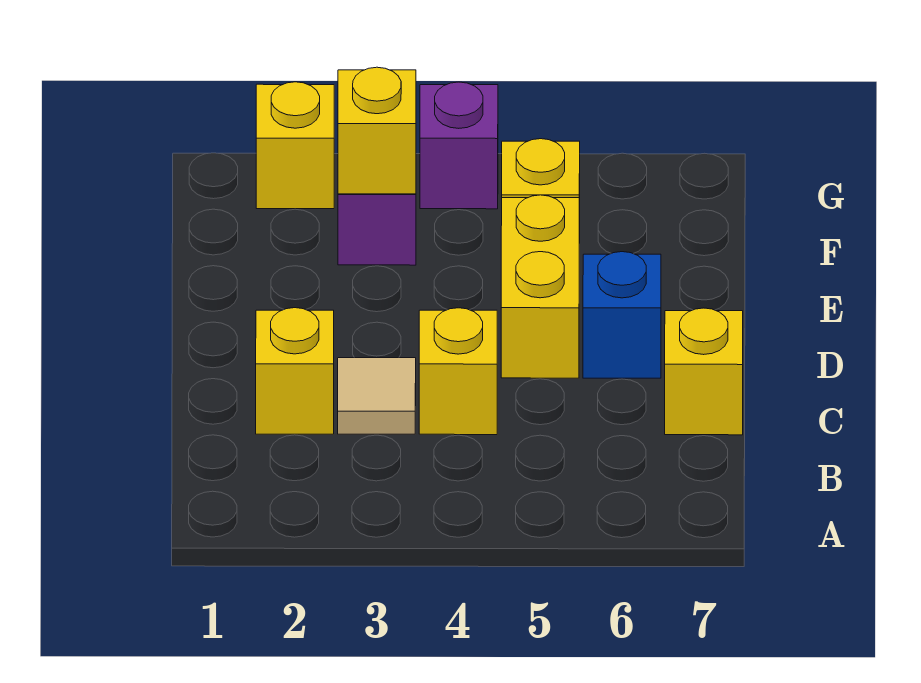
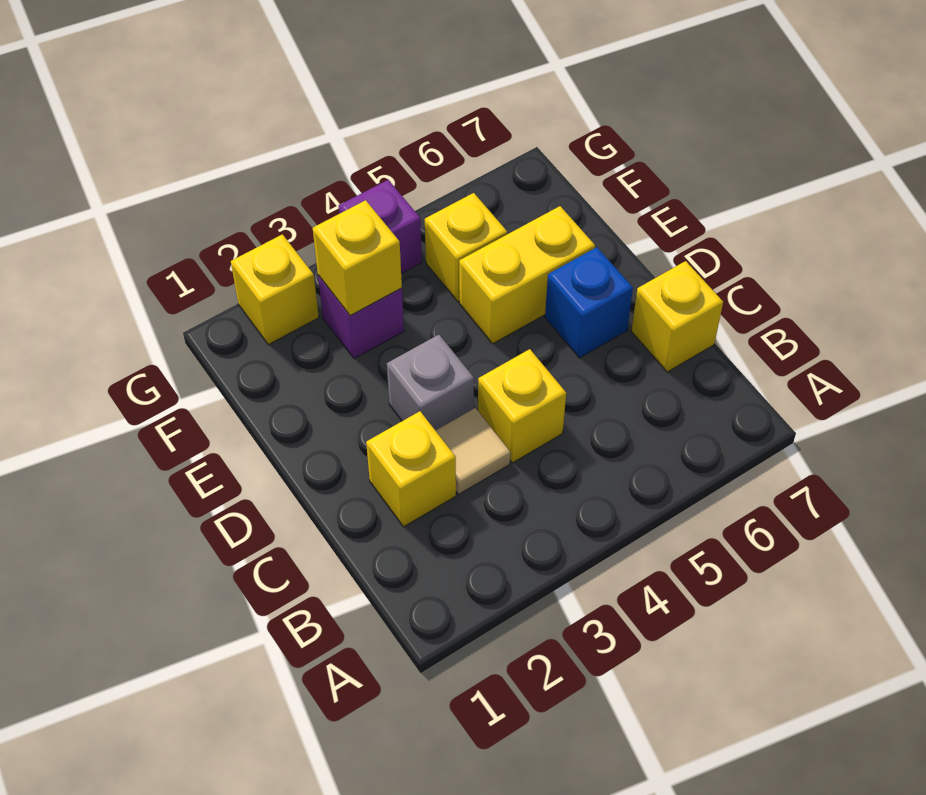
none -> grey brick D3 level 1
yellow brick D5:E5 level 1 -> yellow brick E5:E6 level 1

